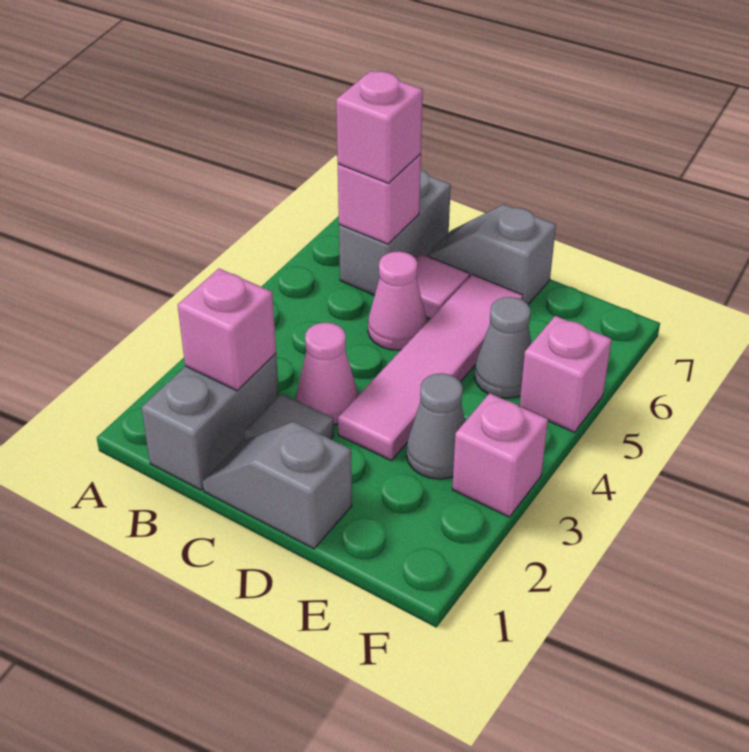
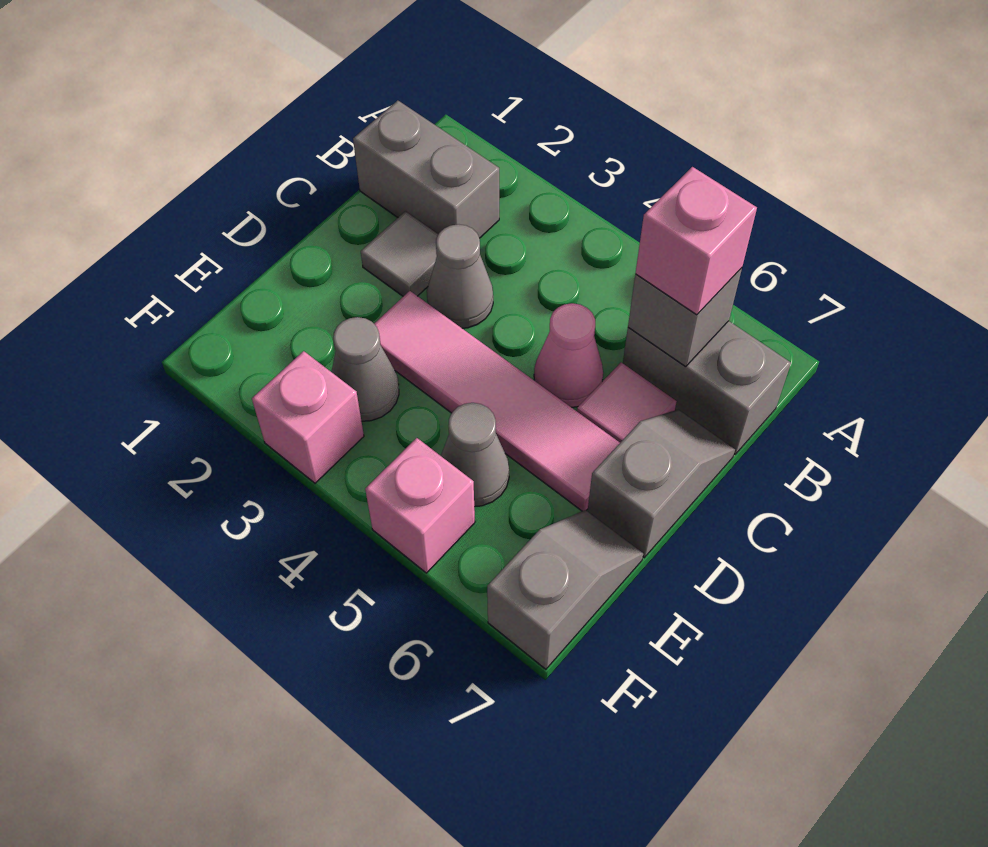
pink brick B2 level 2 -> none
pink brick B6 level 2 -> grey brick B6 level 2
grey slope C1:D1 level 1 top D -> grey slope E7:F7 level 1 top F
pink cone C3 level 1 -> grey cone C3 level 1

